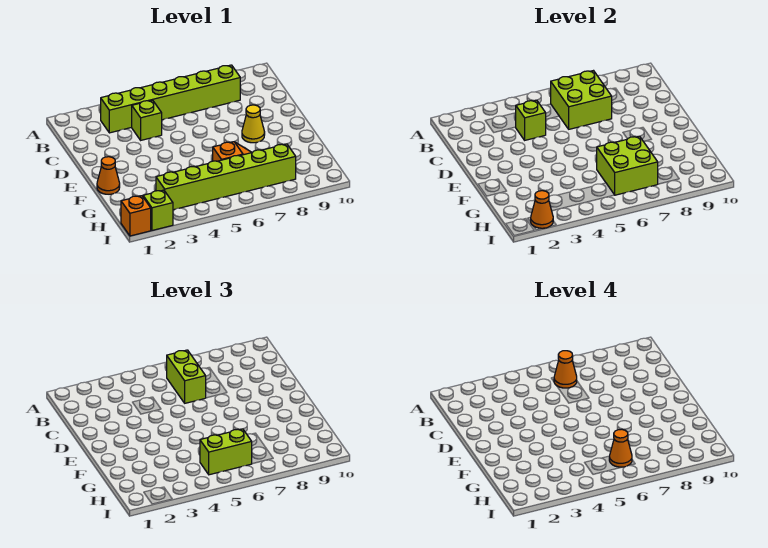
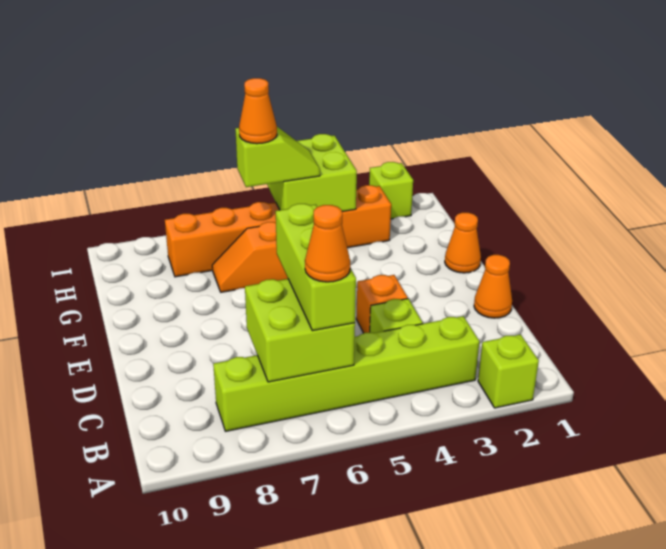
lime brick B6:C6 level 3 -> lime brick B6:D6 level 3
lime brick C4 level 2 -> lime brick A2 level 1
yellow cone E8 level 1 -> none
lime brick G6:H7 level 2 -> lime brick H4:I5 level 2
lime brick H3:H8 level 1 -> orange brick H3:H8 level 1
lime brick H5:H6 level 3 -> lime slope H5:H6 level 3 top 6
orange brick I1 level 1 -> orange brick D4 level 1
orange cone I2 level 2 -> orange cone D1 level 1

